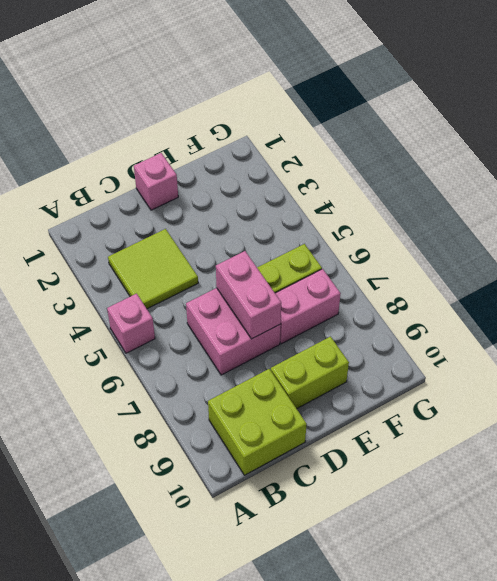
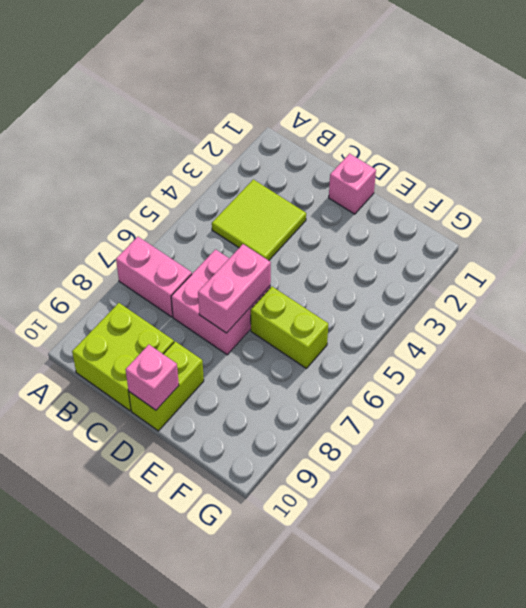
pink brick A5 level 1 -> pink brick D10 level 2
lime brick D9:E9 level 1 -> lime brick D9:D10 level 1
pink brick E7:F7 level 1 -> pink brick A7:B7 level 1

